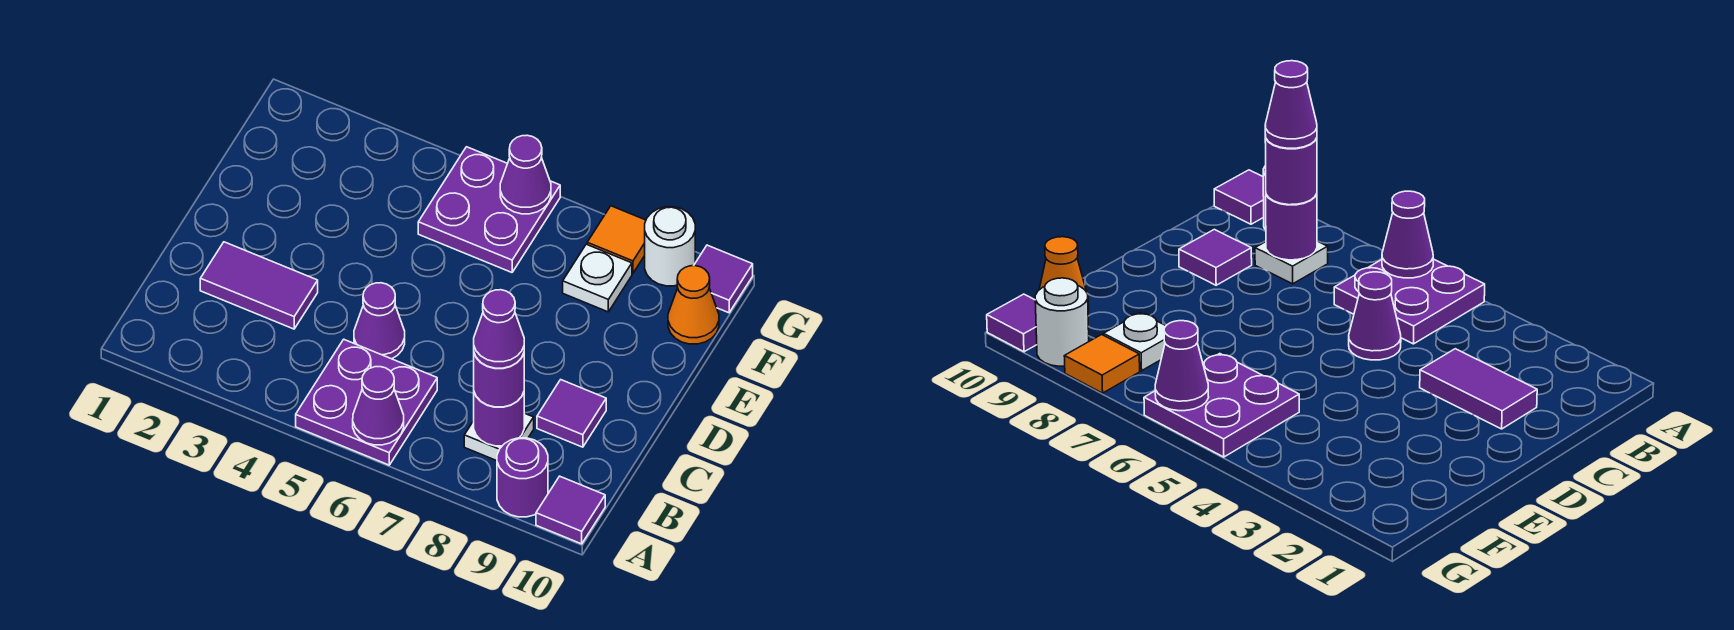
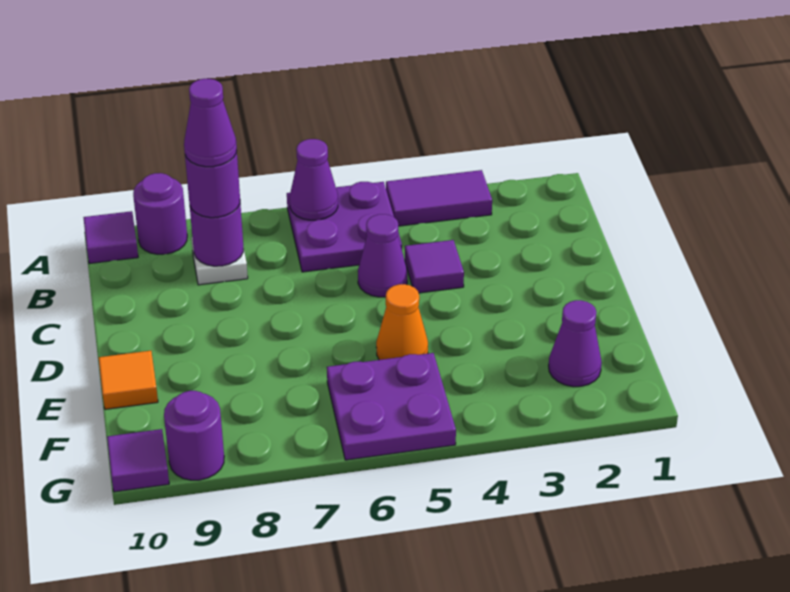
purple tile C2:C3 level 1 -> purple tile A3:A4 level 1
purple tile C9 level 1 -> purple tile C4 level 1
white plate F8 level 1 -> none
orange cone F10 level 1 -> orange cone E5 level 1
purple cone G6 level 2 -> purple cone F2 level 1
orange tile G8 level 1 -> orange tile E10 level 1
white round brick G9 level 1 -> purple round brick G9 level 1

